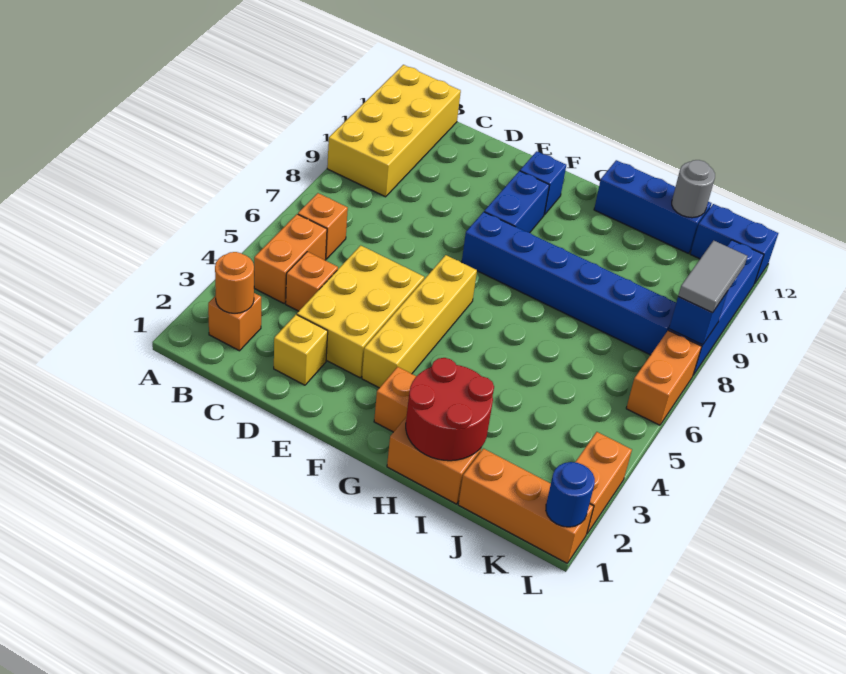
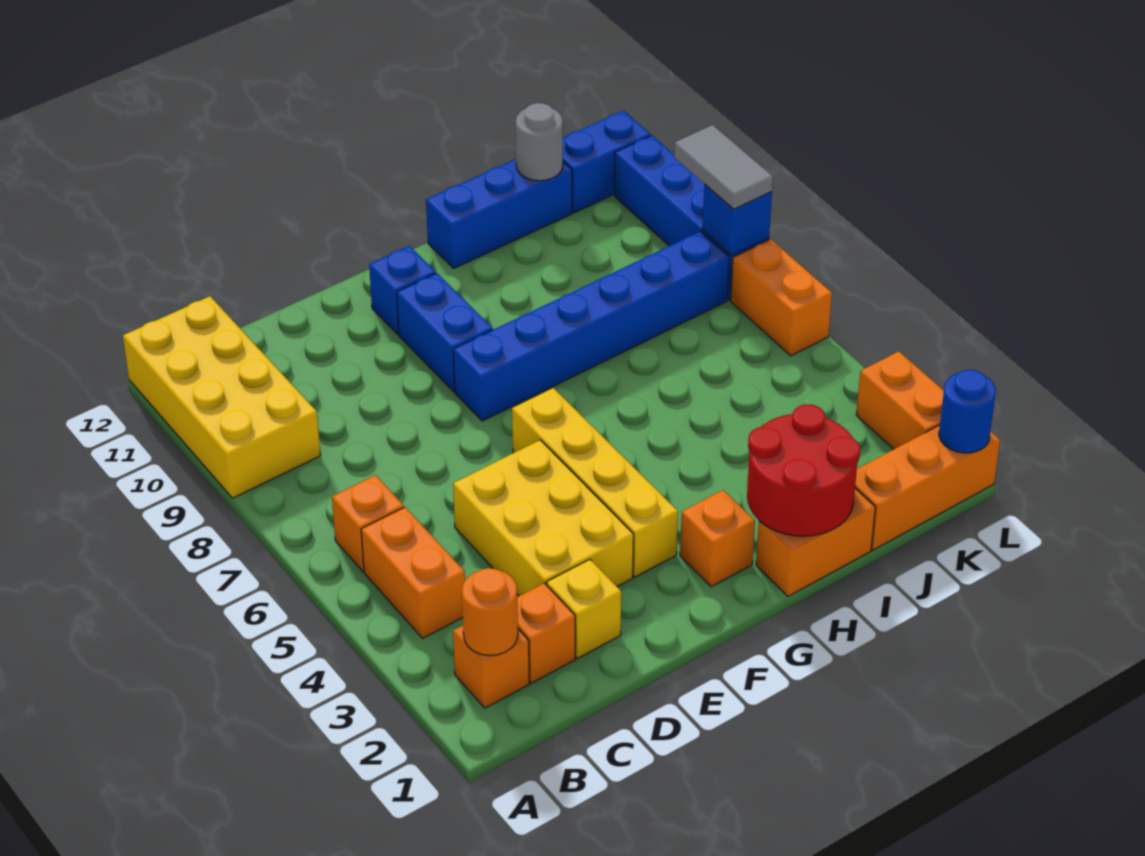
orange brick C4 level 1 -> orange brick C2 level 1

